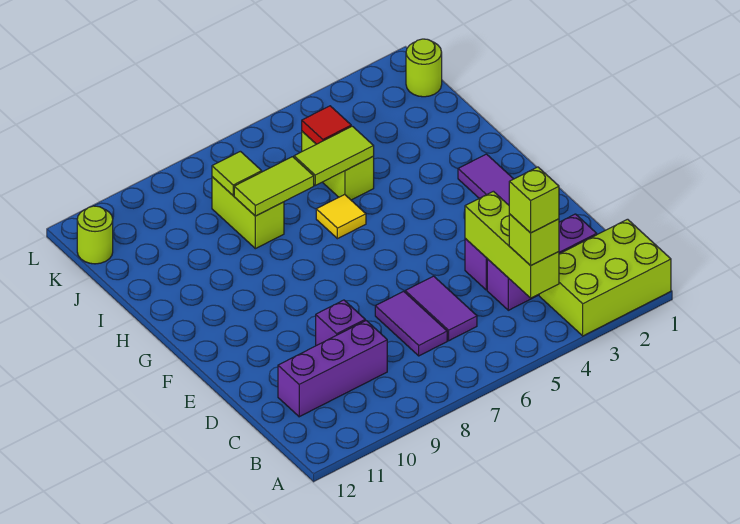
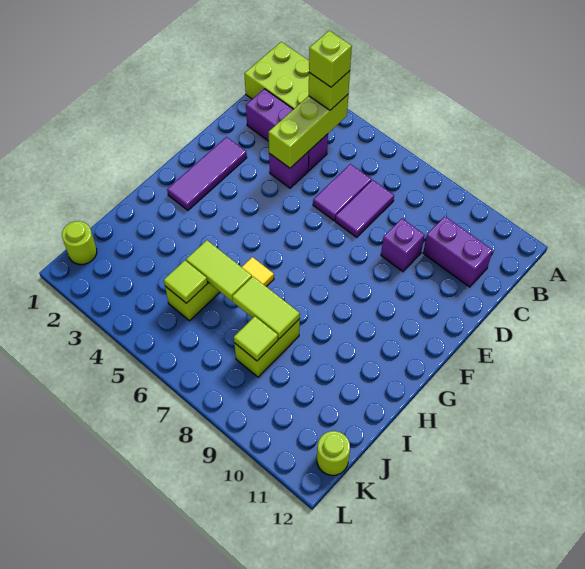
purple brick C9:C11 level 1 -> purple brick C10:C11 level 1
red tile J5 level 2 -> lime tile J5 level 2

